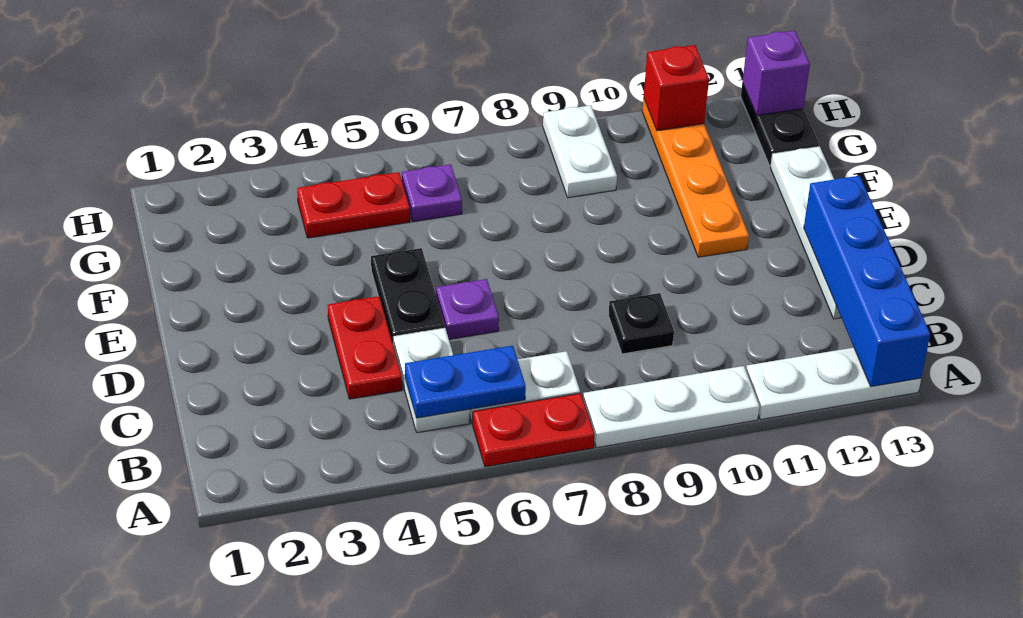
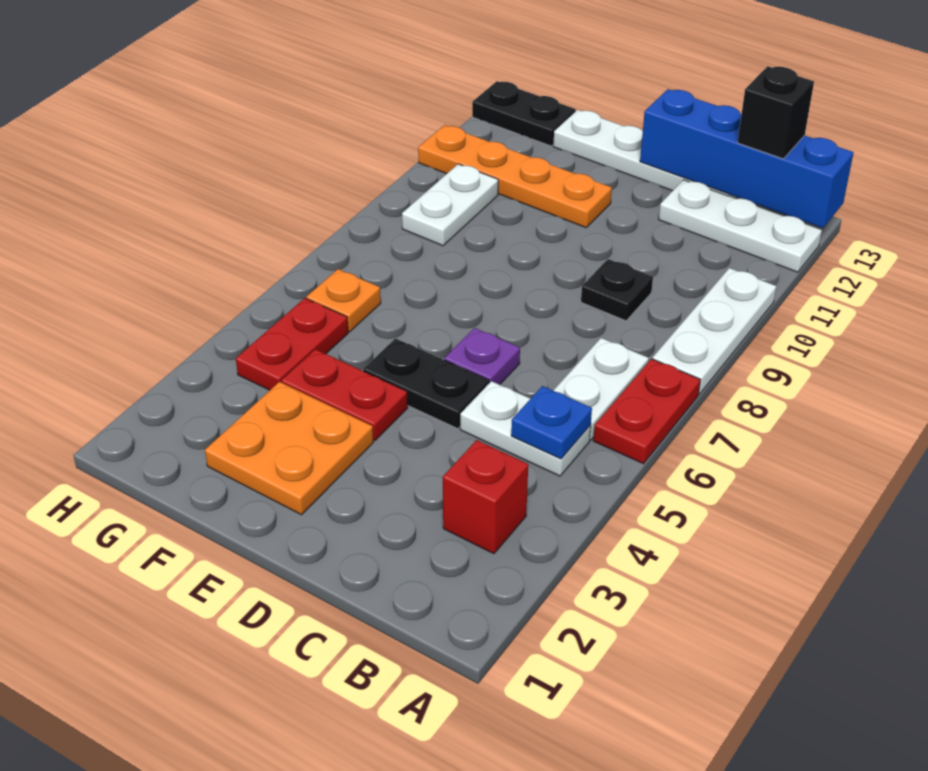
white plate A11:A13 level 1 -> white plate A12:C12 level 1
blue plate B5:B6 level 2 -> blue plate B5 level 2
none -> black brick B13 level 3
red plate C4:D4 level 1 -> red plate E4:F4 level 1
none -> orange plate E2:F3 level 1
purple plate G6 level 1 -> orange plate G6 level 1
white plate G9:H9 level 1 -> white plate G9:G10 level 1
red brick H11 level 2 -> red brick B3 level 1
purple brick H13 level 2 -> none

